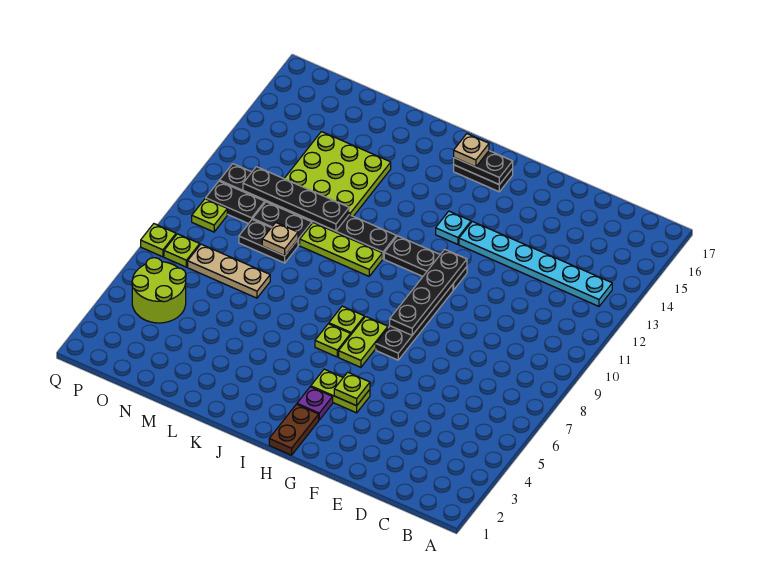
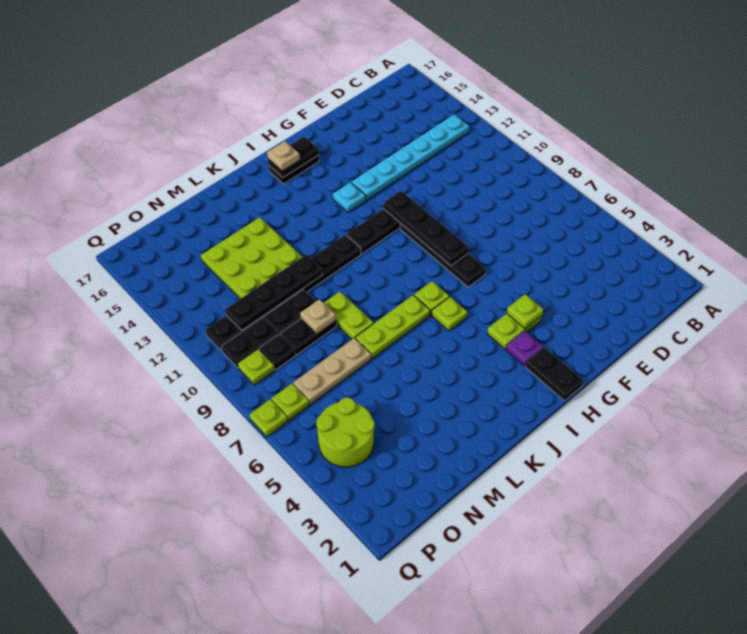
brown plate H1:H2 level 1 -> black plate H1:H2 level 1
lime plate H6:H7 level 1 -> lime plate L8:L9 level 1
lime plate J10:L10 level 1 -> lime plate J7:L7 level 1
none -> black plate O9 level 1

